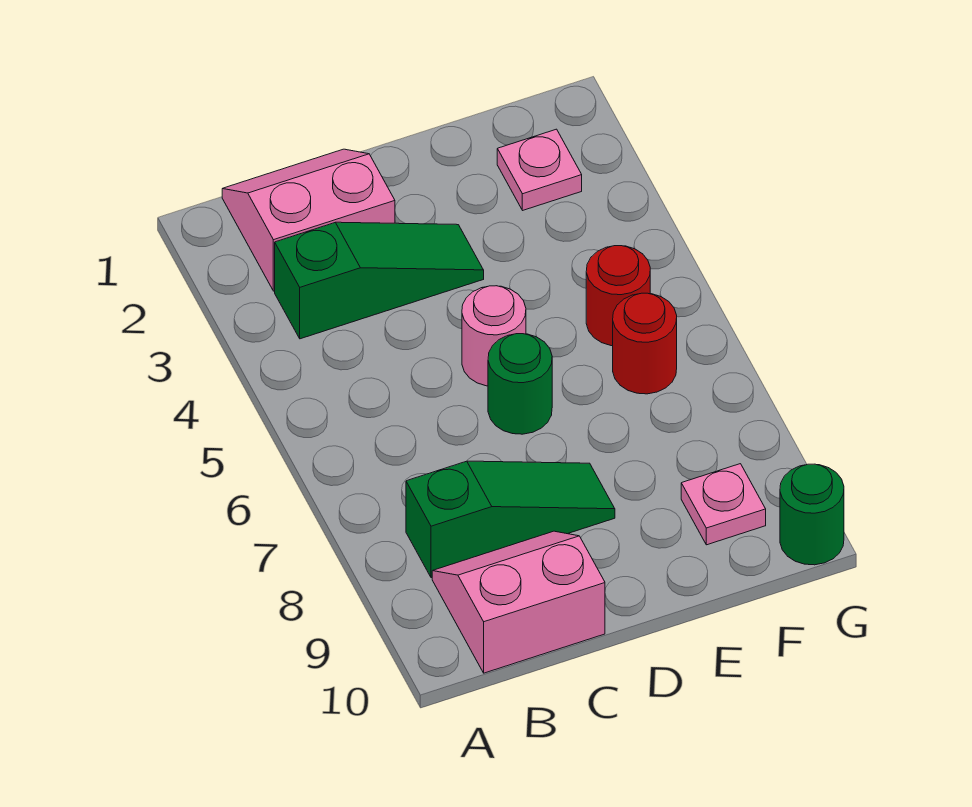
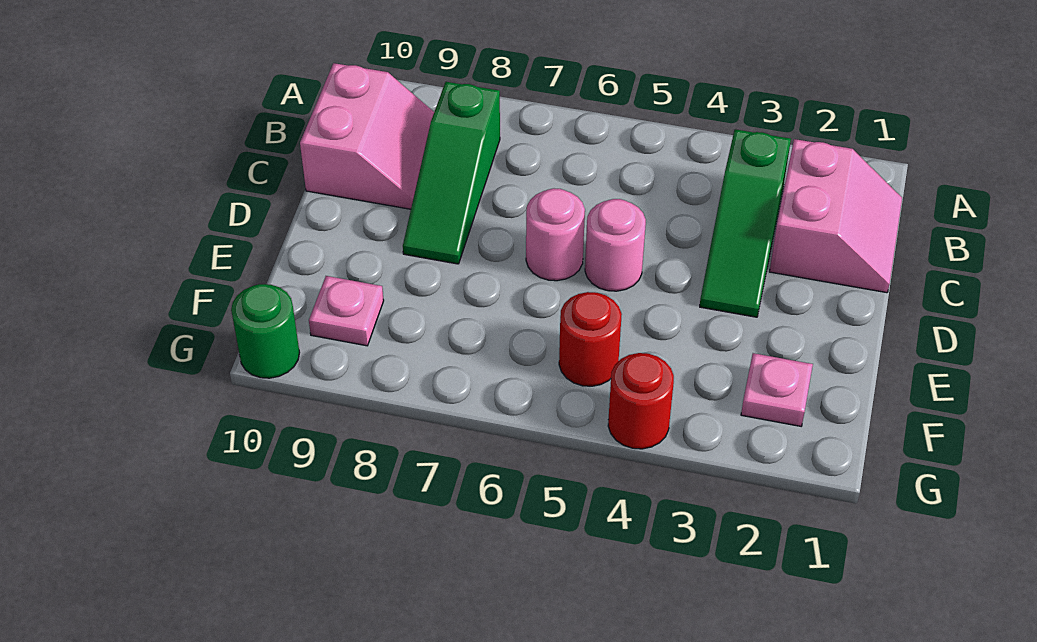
green round brick D6 level 1 -> pink round brick D6 level 1
red round brick F6 level 1 -> red round brick G4 level 1

